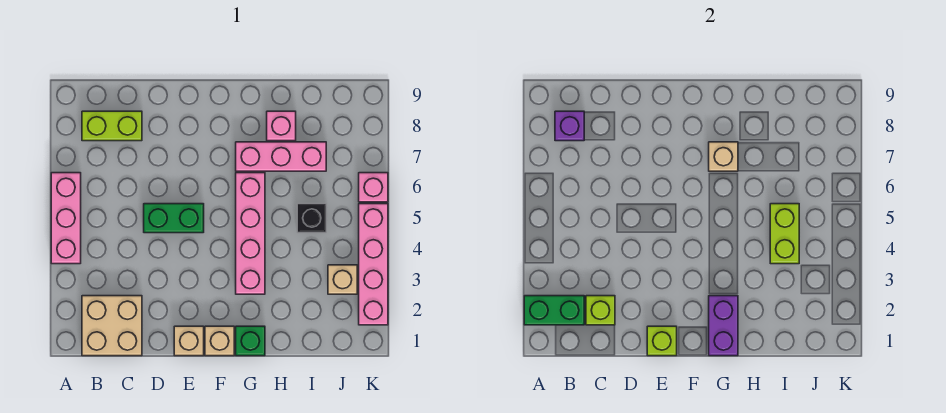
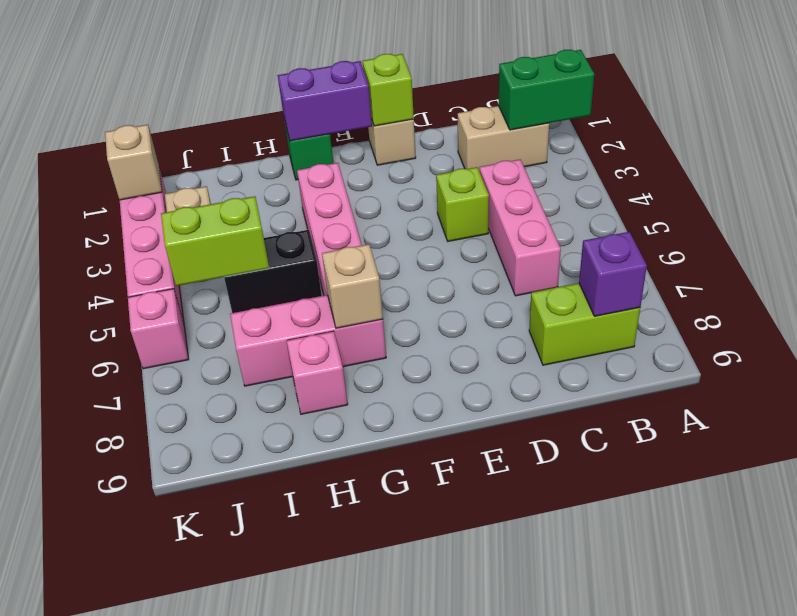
pink brick A4:A6 level 1 -> pink brick C4:C6 level 1
tan brick B1:C2 level 1 -> tan brick B2:C2 level 1
lime brick C2 level 2 -> lime brick D4 level 1
green brick D5:E5 level 1 -> none
tan brick F1 level 1 -> tan brick K2 level 2
purple brick G1:G2 level 2 -> purple brick F1:G1 level 2
lime brick I4:I5 level 2 -> lime brick I5:J5 level 2
black brick I5 level 1 -> black brick H5:I5 level 1

